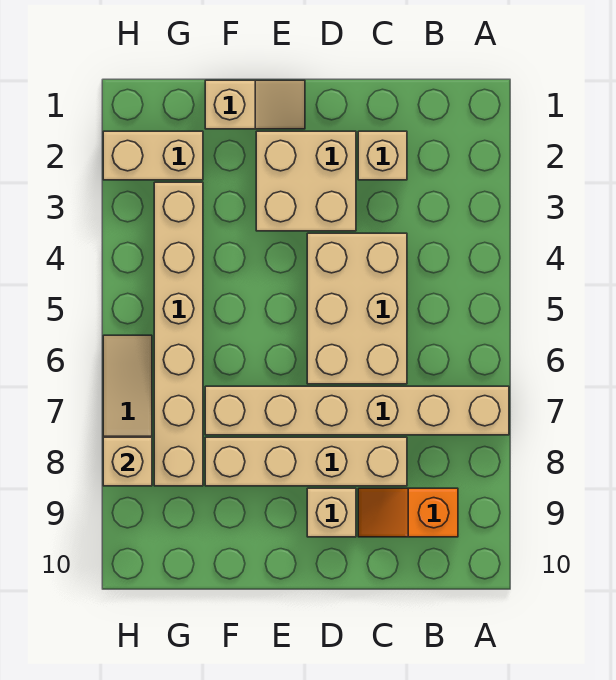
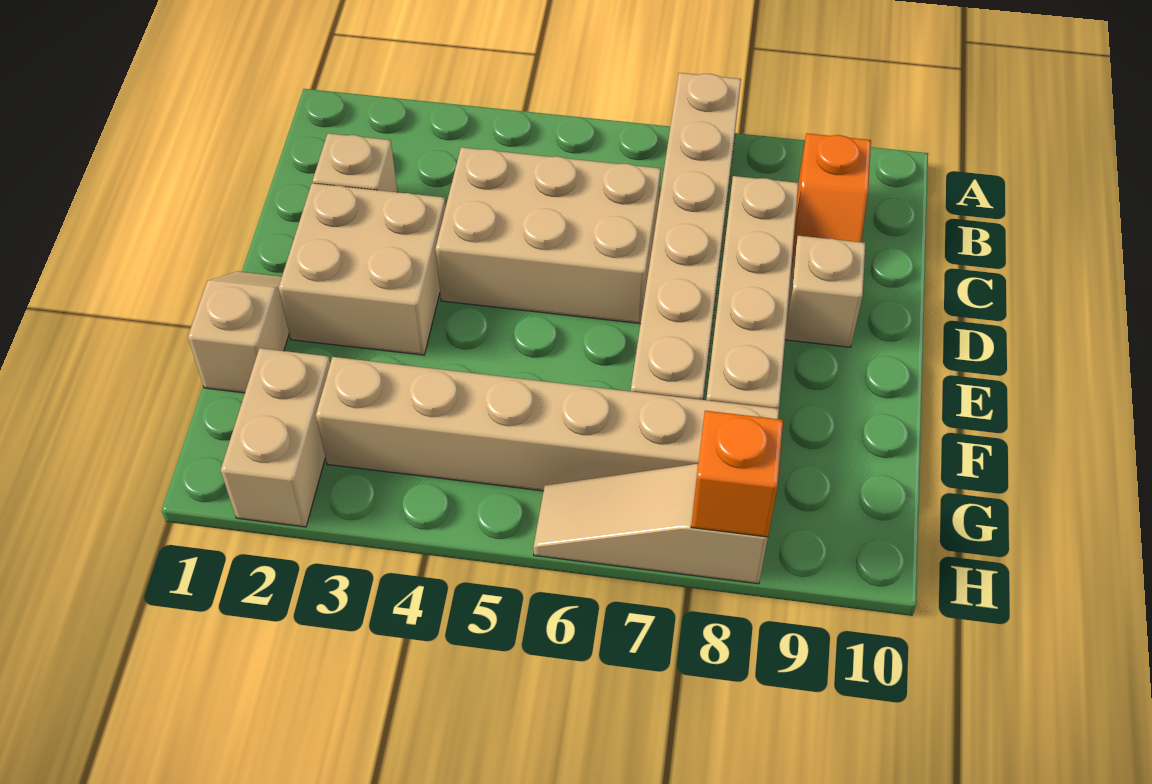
tan brick H8 level 2 -> orange brick H8 level 2

